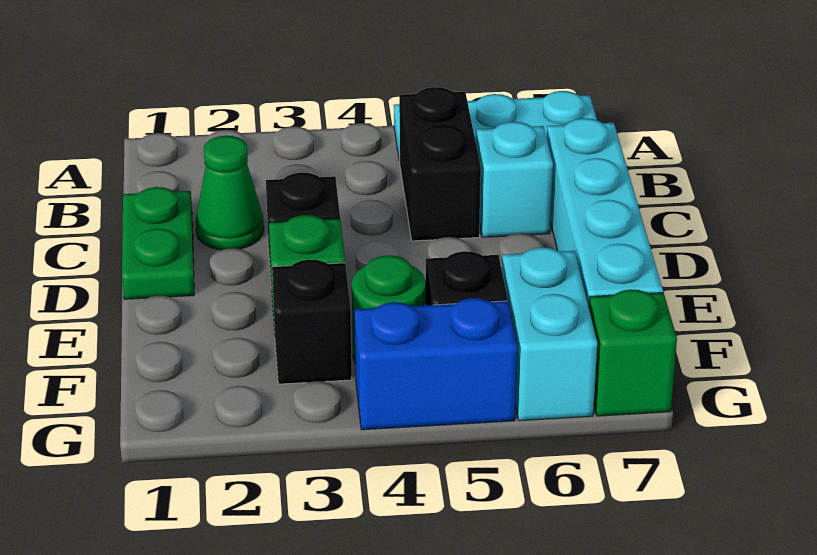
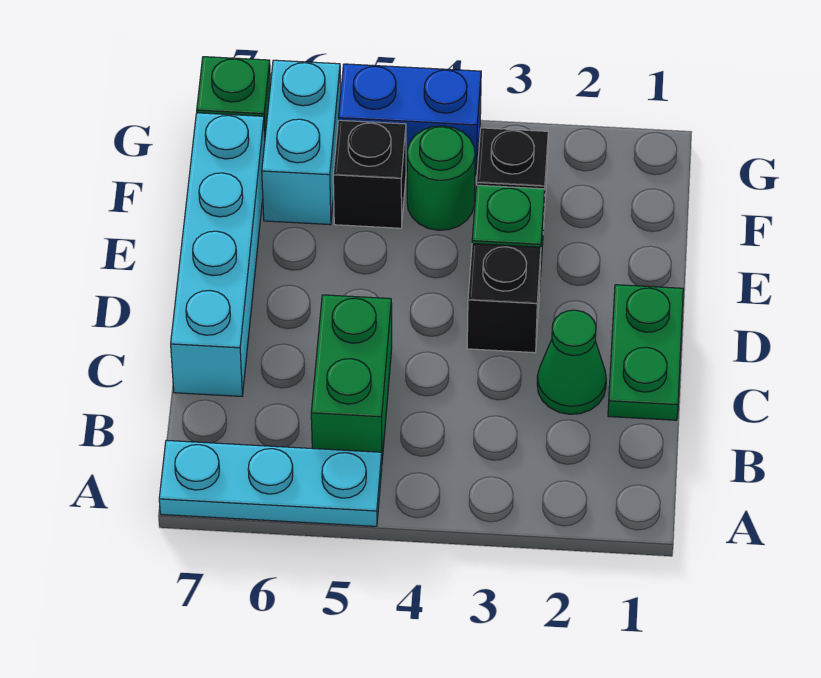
black brick B5:C5 level 1 -> green brick B5:C5 level 1
cyan brick C6 level 1 -> none

